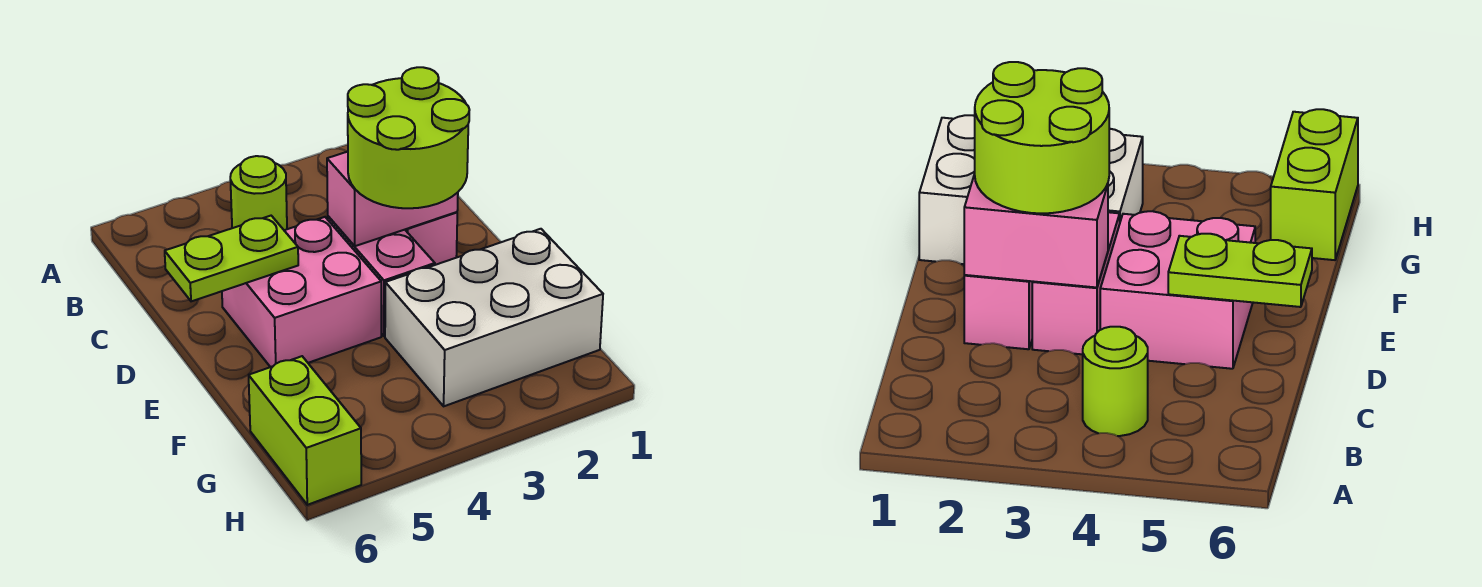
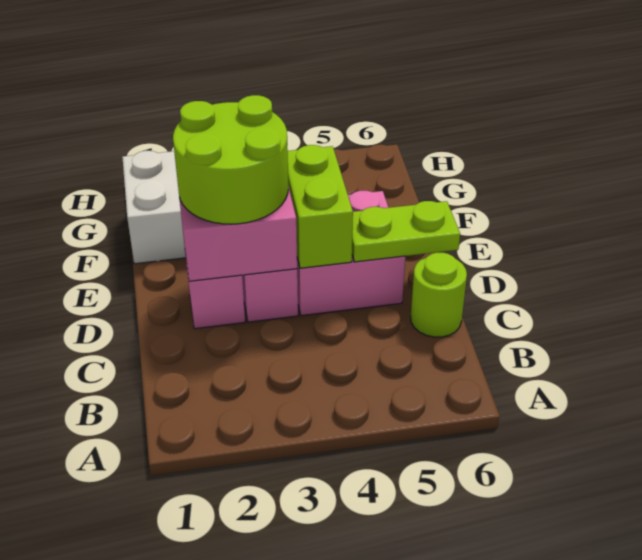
lime round brick B4 level 1 -> lime round brick C6 level 1
lime brick G6:H6 level 1 -> lime brick D4:E4 level 2

